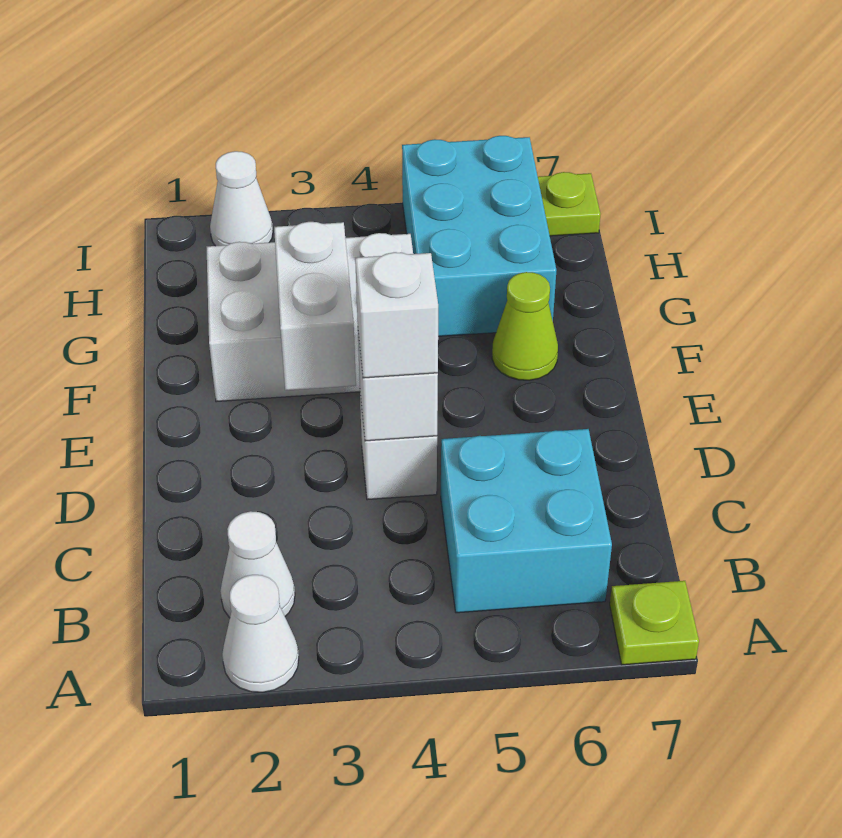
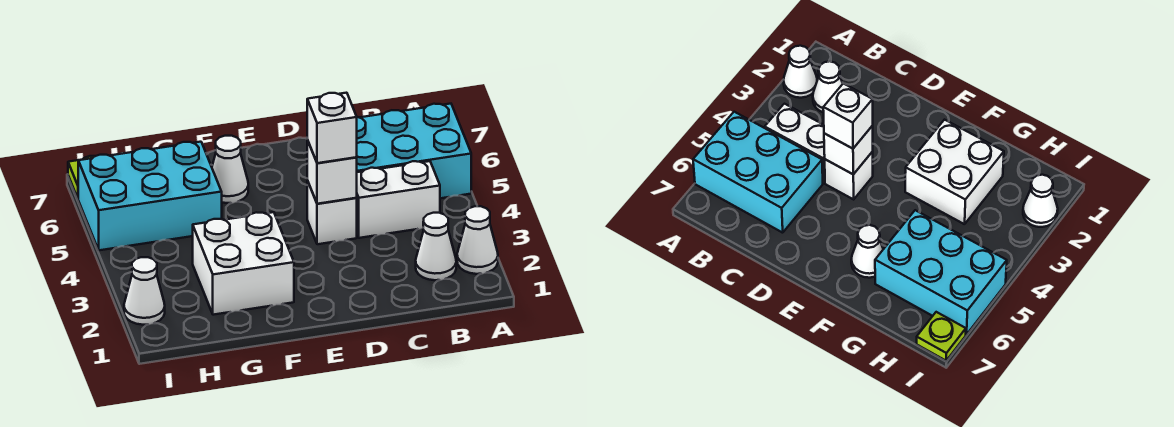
lime plate A7 level 1 -> none
cyan brick B5:C6 level 1 -> cyan brick A5:C6 level 1
white brick E3:F3 level 2 -> white brick B4:C4 level 1
white brick F2:G4 level 1 -> white brick F2:G3 level 1
lime cone F6 level 1 -> white cone F6 level 1

